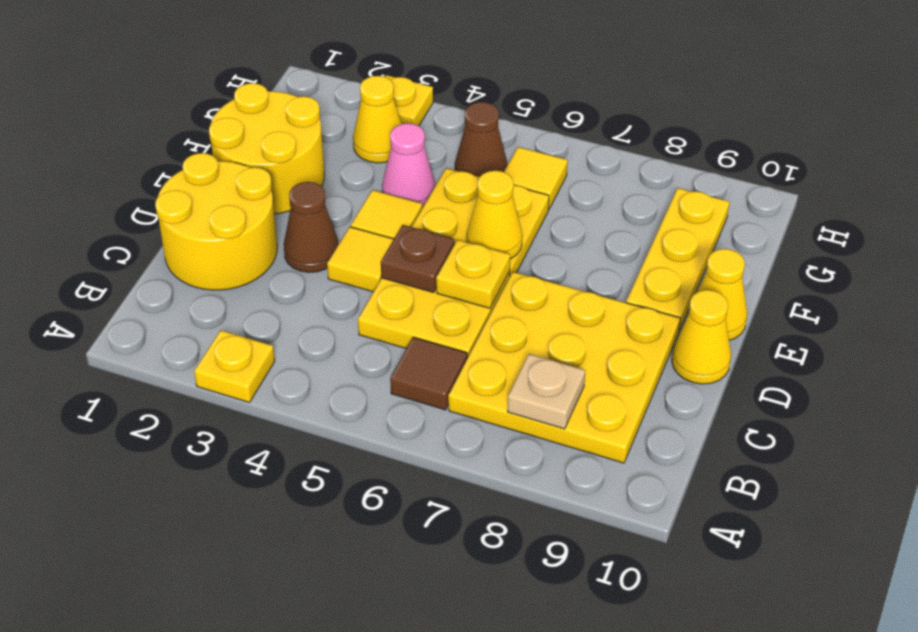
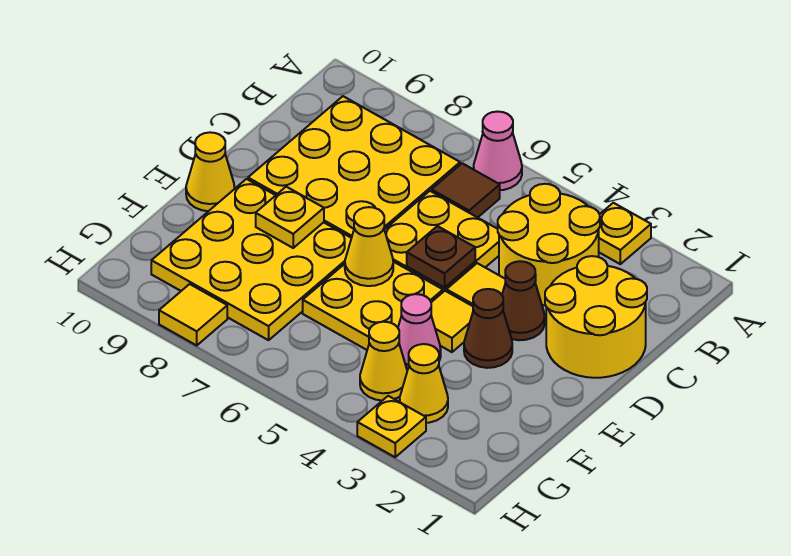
none -> pink cone A6 level 1
tan plate B8 level 2 -> none
yellow plate D6 level 2 -> yellow plate E8 level 2
yellow cone D10 level 1 -> yellow cone G4 level 1
yellow round brick E1:F2 level 1 -> yellow round brick B3:C4 level 1
yellow plate E9:G9 level 1 -> yellow plate E7:G9 level 1
brown cone G5 level 1 -> brown cone E3 level 1
yellow tile G6 level 1 -> yellow tile H8 level 1

